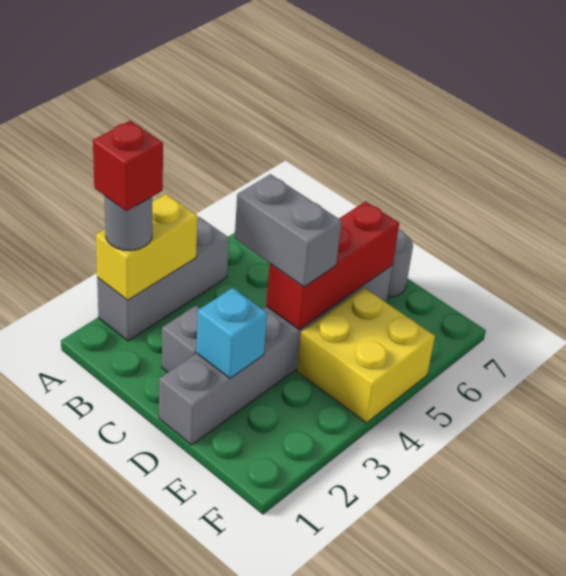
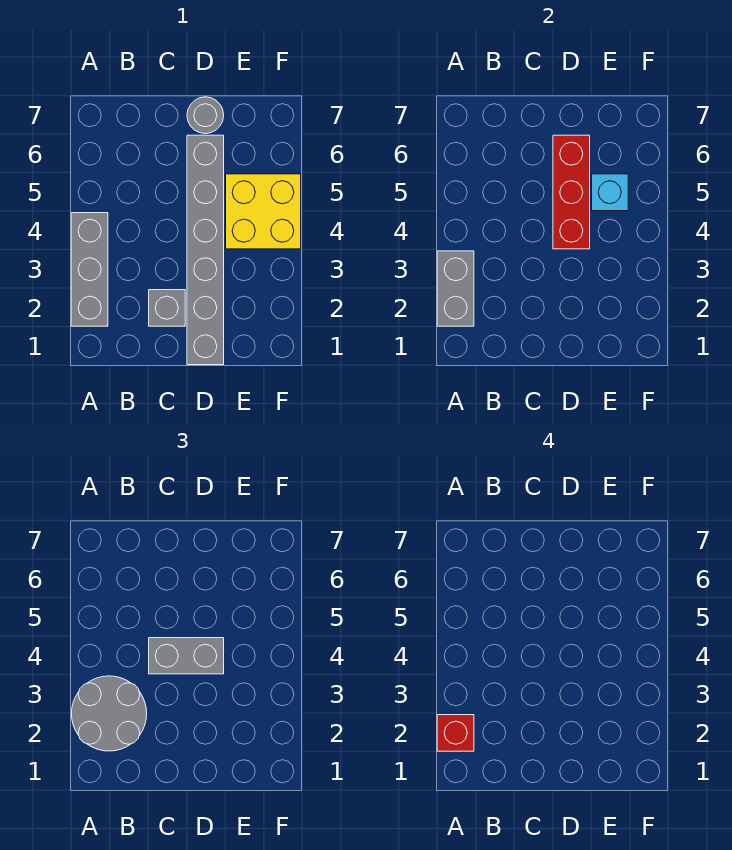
yellow brick A2:A3 level 2 -> grey brick A2:A3 level 2
grey round brick A2 level 3 -> grey round brick A2:B3 level 3
cyan brick D2 level 2 -> cyan brick E5 level 2

